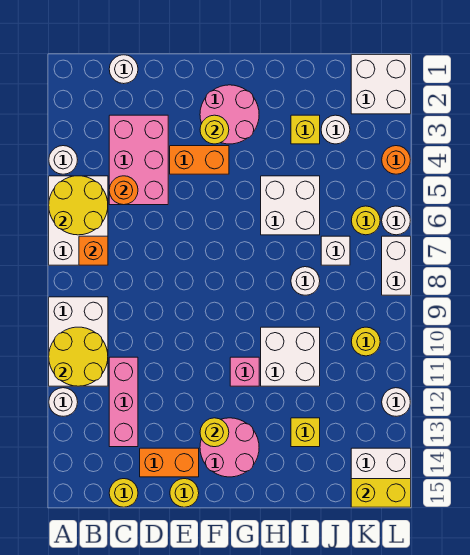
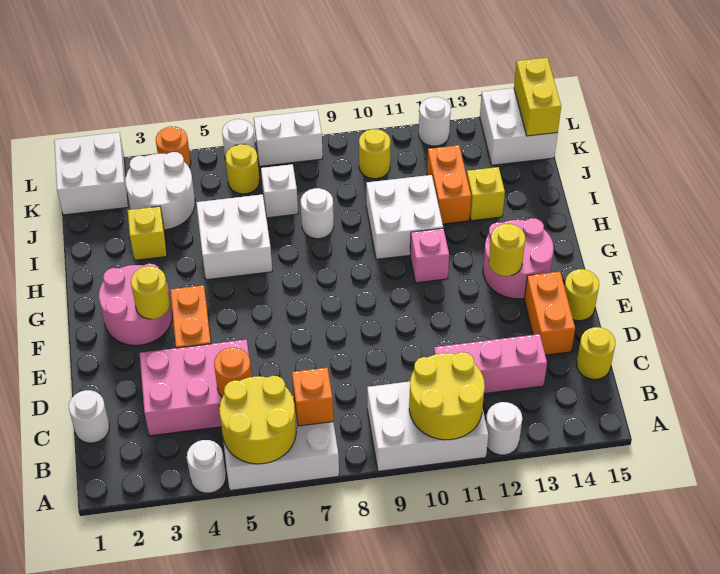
none -> orange brick I12:J12 level 1
white round brick J3 level 1 -> white round brick J3:K4 level 1

